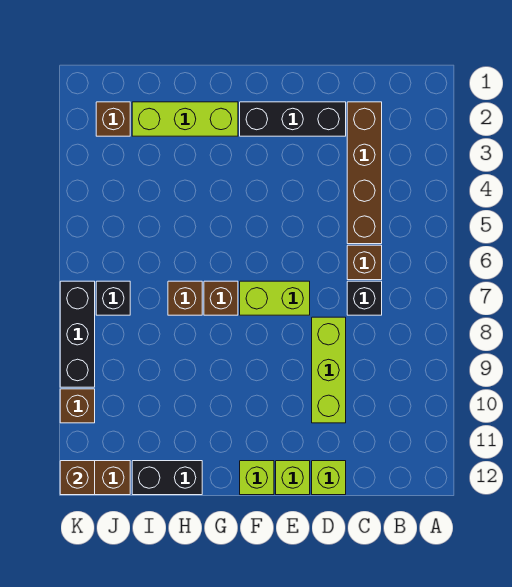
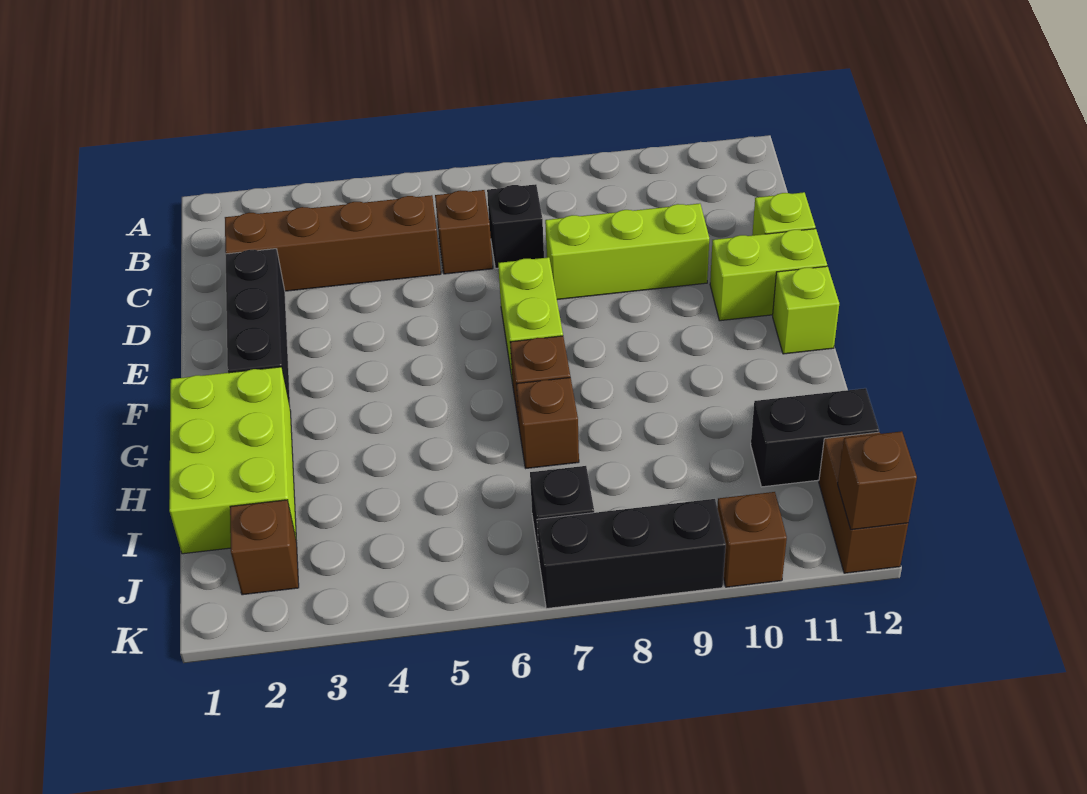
lime brick E12 level 1 -> lime brick E11:E12 level 1
lime brick G2:I2 level 1 -> lime brick G1:I2 level 1
black brick H12:I12 level 1 -> black brick I11:I12 level 1

